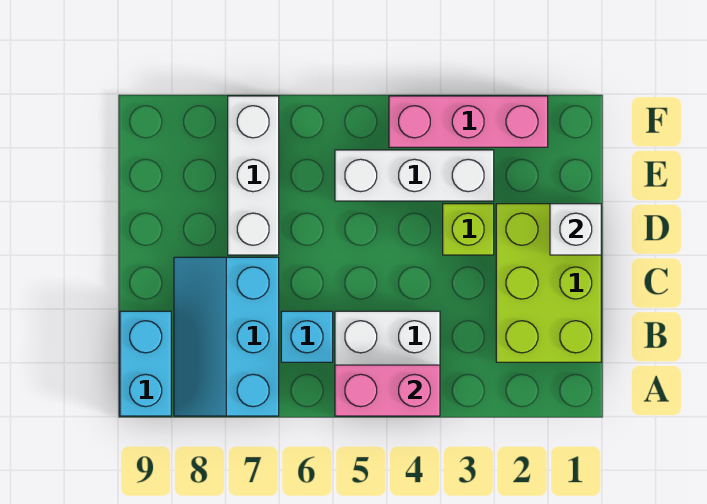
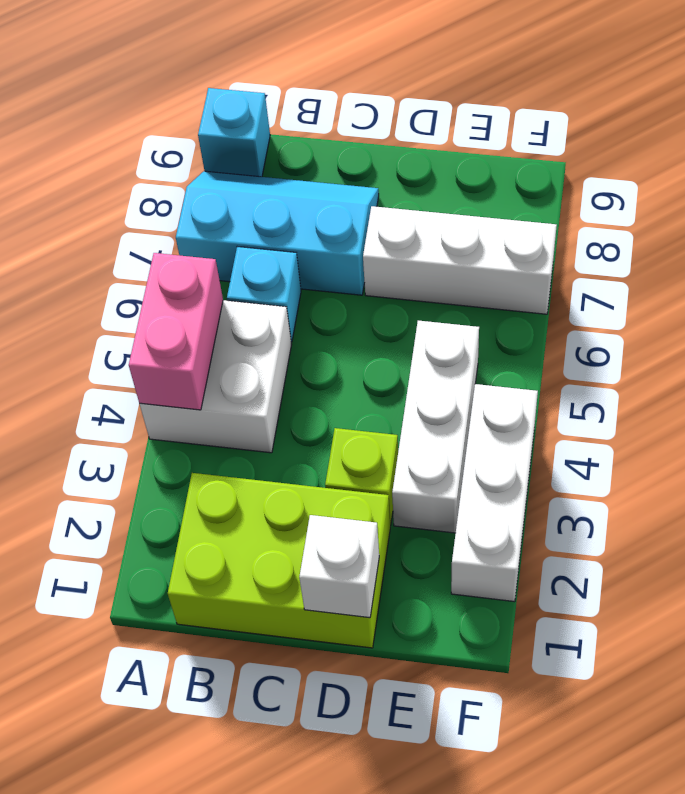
cyan brick A9:B9 level 1 -> cyan brick A9 level 1
pink brick F2:F4 level 1 -> white brick F2:F4 level 1

